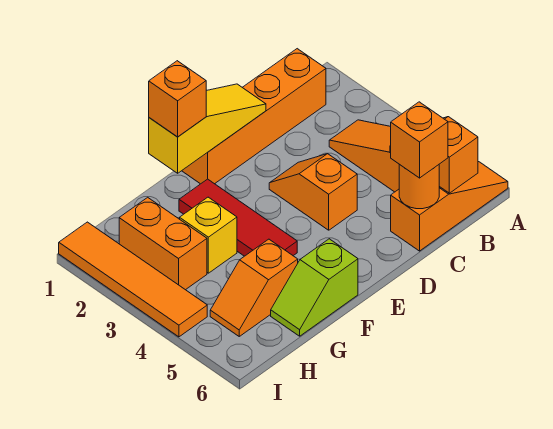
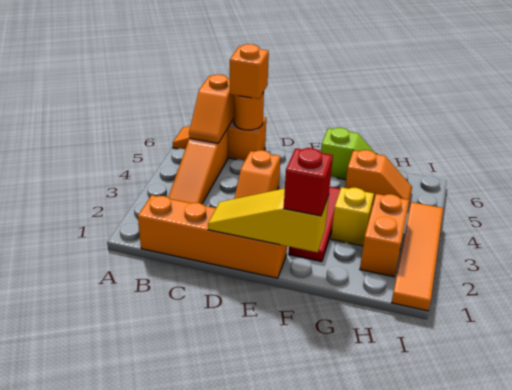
orange brick F1 level 3 -> red brick F1 level 3

